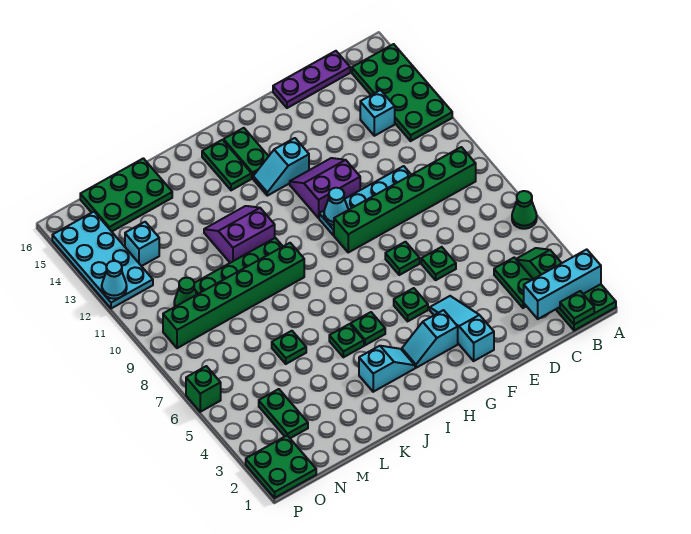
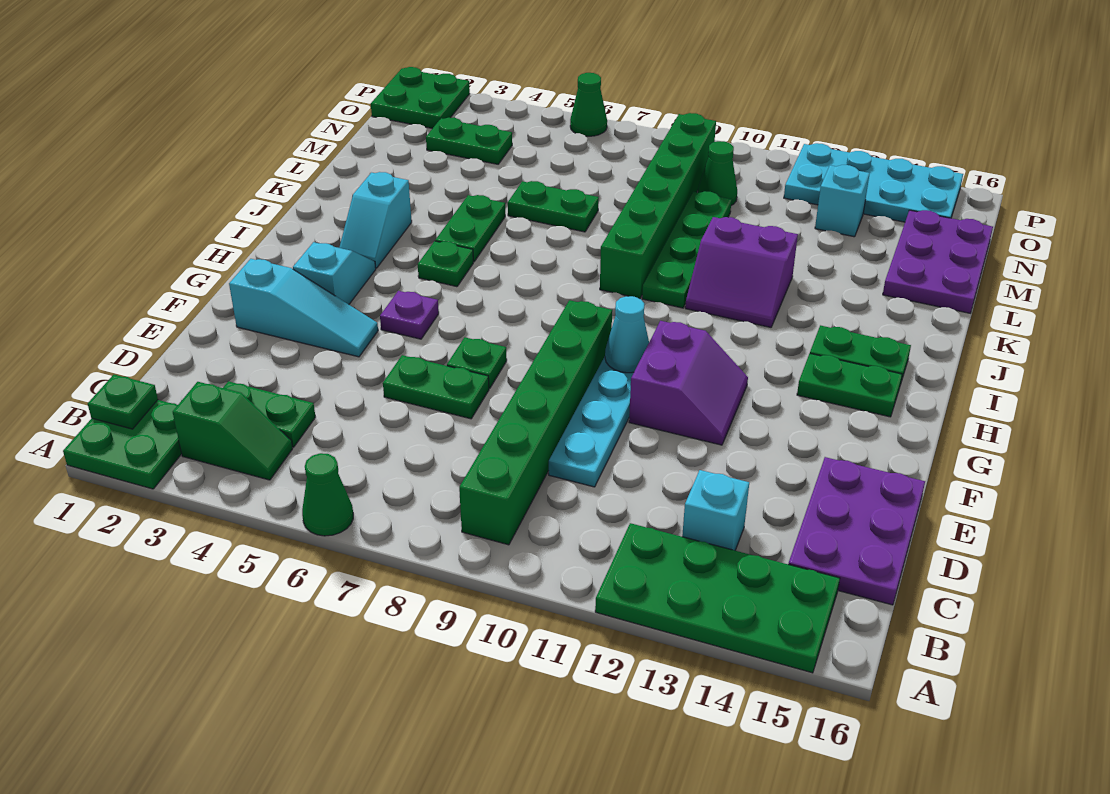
cyan brick A2:C2 level 2 -> none
purple plate C16:E16 level 1 -> purple plate C15:E16 level 1
green plate E6 level 1 -> green plate E6:E7 level 1
green plate G5 level 1 -> purple plate G5 level 1
cyan slope G13:H13 level 1 top G -> none
green plate J5 level 1 -> green plate J5:K5 level 1
purple slope J11:K12 level 1 top 11 -> purple slope J11:K12 level 1 top K
green plate L6 level 1 -> green plate L6:L7 level 1
green plate L15:N16 level 1 -> purple plate L15:N16 level 1
green brick P6 level 1 -> green cone P6 level 1
cyan cone P12 level 2 -> none

